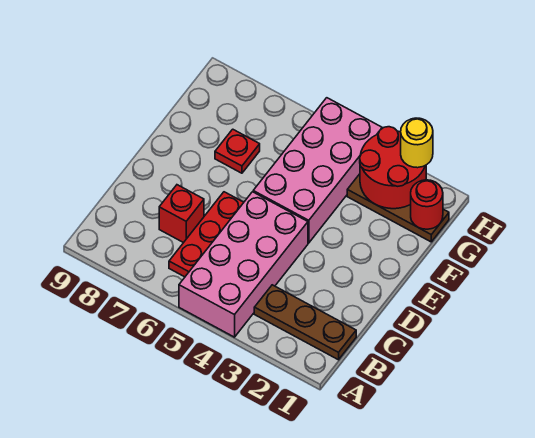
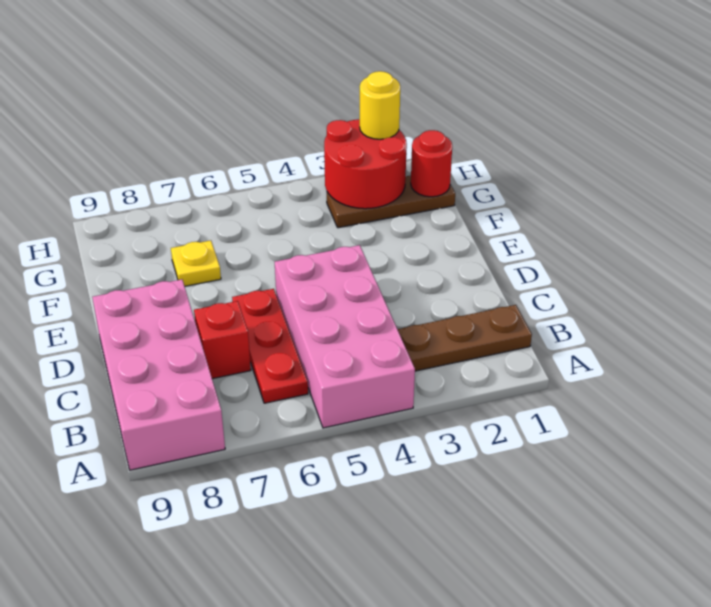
pink brick E4:H5 level 1 -> pink brick A8:D9 level 1
red plate F7 level 1 -> yellow plate F7 level 1

